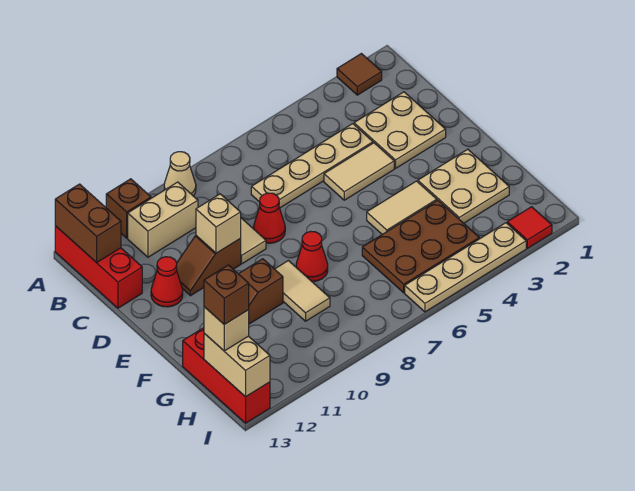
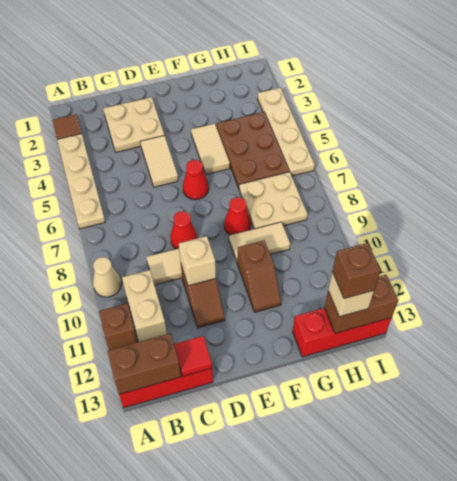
tan plate C4:C7 level 1 -> tan plate A3:A6 level 1
red cone D12 level 1 -> red cone E6 level 1
tan plate F2:G3 level 1 -> tan plate G7:H8 level 1
tan brick H13:I13 level 2 -> brown brick H13:I13 level 2
red tile I2 level 1 -> red tile C13 level 2

